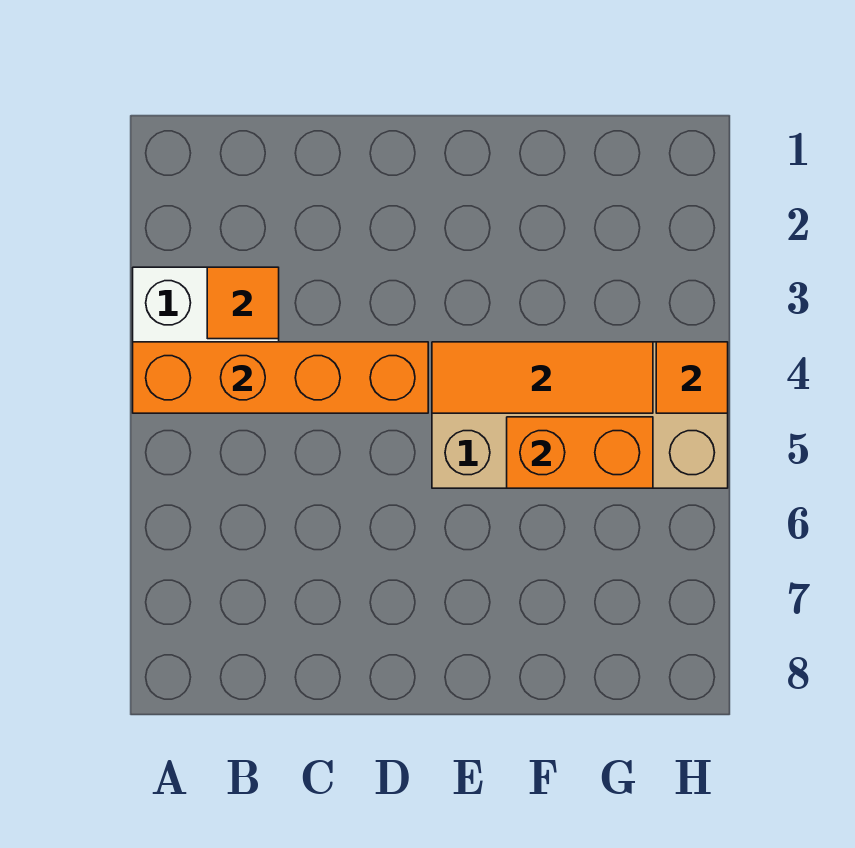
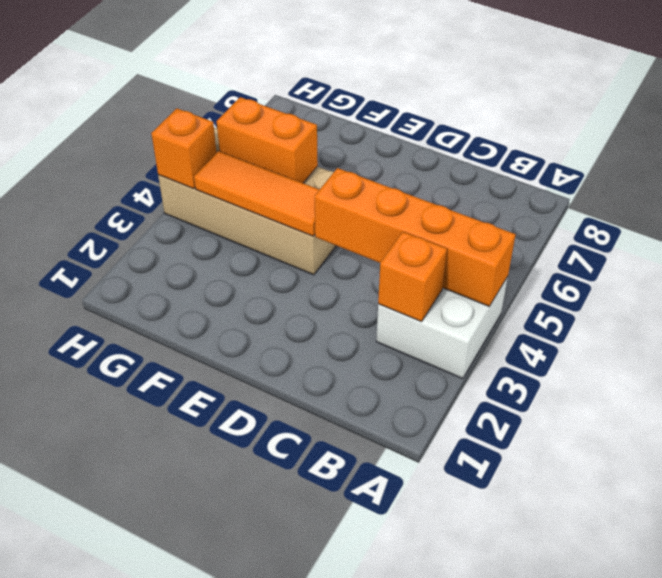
orange tile B3 level 2 -> orange brick B3 level 2
orange tile H4 level 2 -> orange brick H4 level 2

